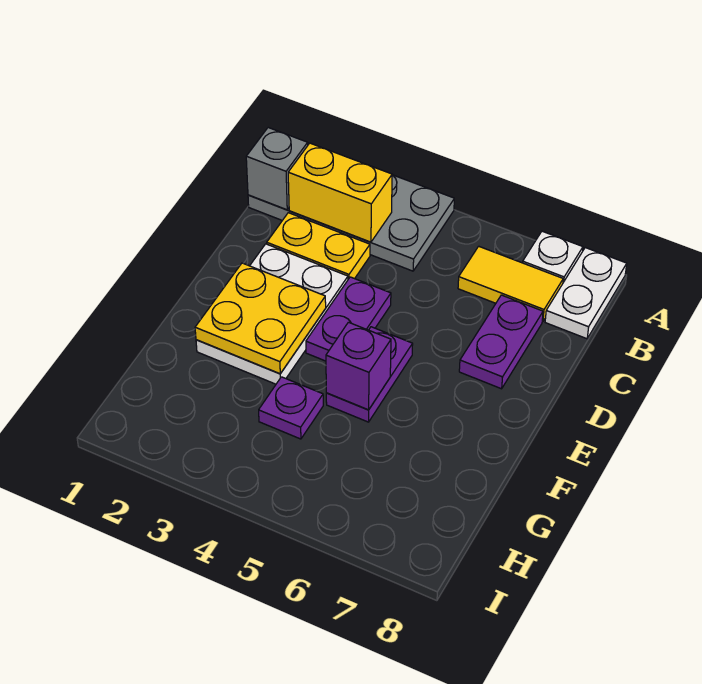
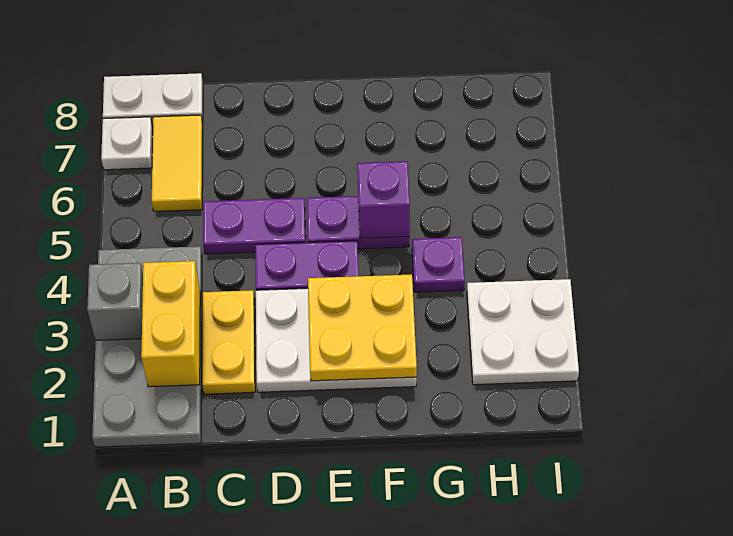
grey brick B1 level 2 -> grey brick A3 level 2
purple plate C7:D7 level 1 -> purple plate C5:D5 level 1
none -> white plate H2:I3 level 1

